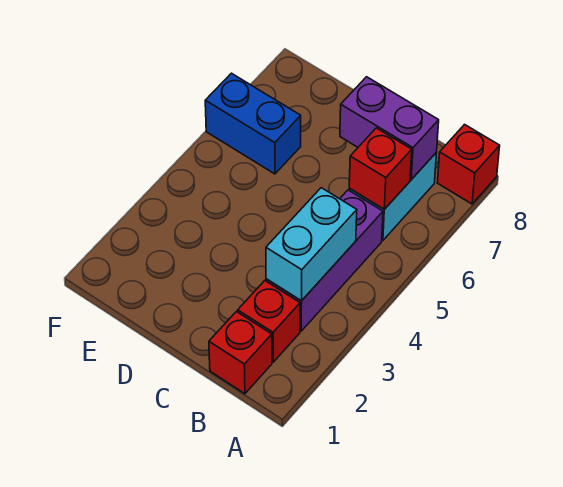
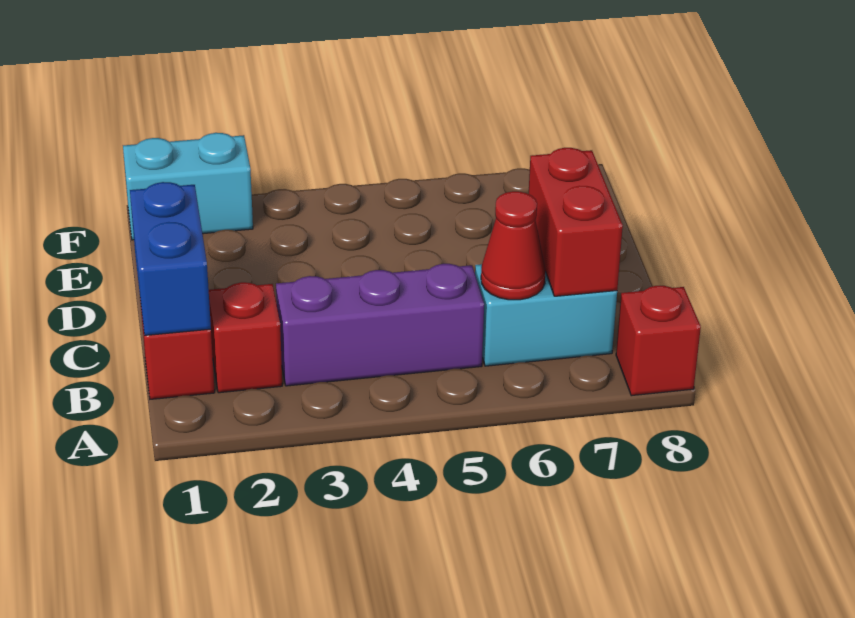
cyan brick B3:B4 level 2 -> cyan brick F1:F2 level 1
red brick B6 level 2 -> red cone B6 level 2
purple brick B7:C7 level 2 -> red brick B7:C7 level 2
blue brick E6:F6 level 1 -> blue brick B1:C1 level 2

